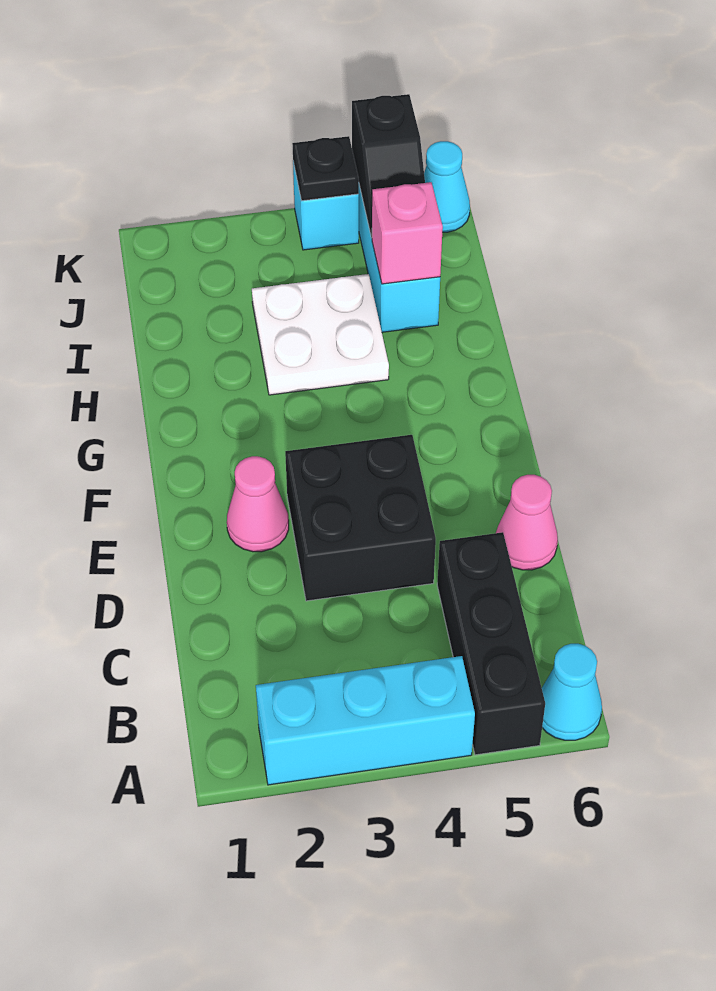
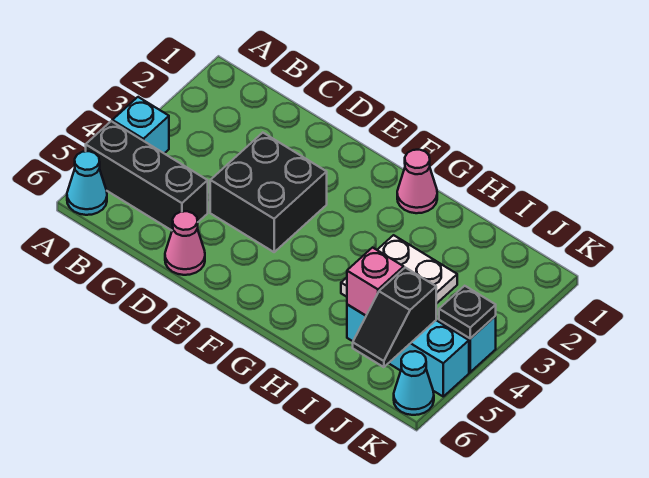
cyan brick A2:A4 level 1 -> cyan brick A4 level 1
pink cone E2 level 1 -> pink cone G1 level 1
black slope J5:K5 level 2 top K -> black slope J5:J6 level 2 top 5

